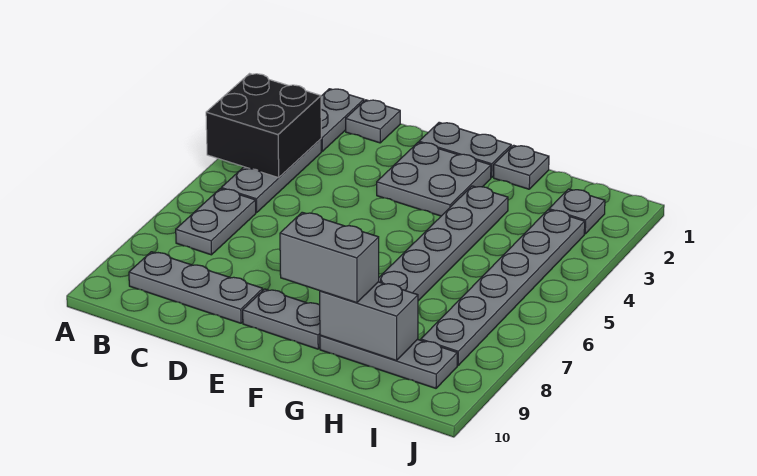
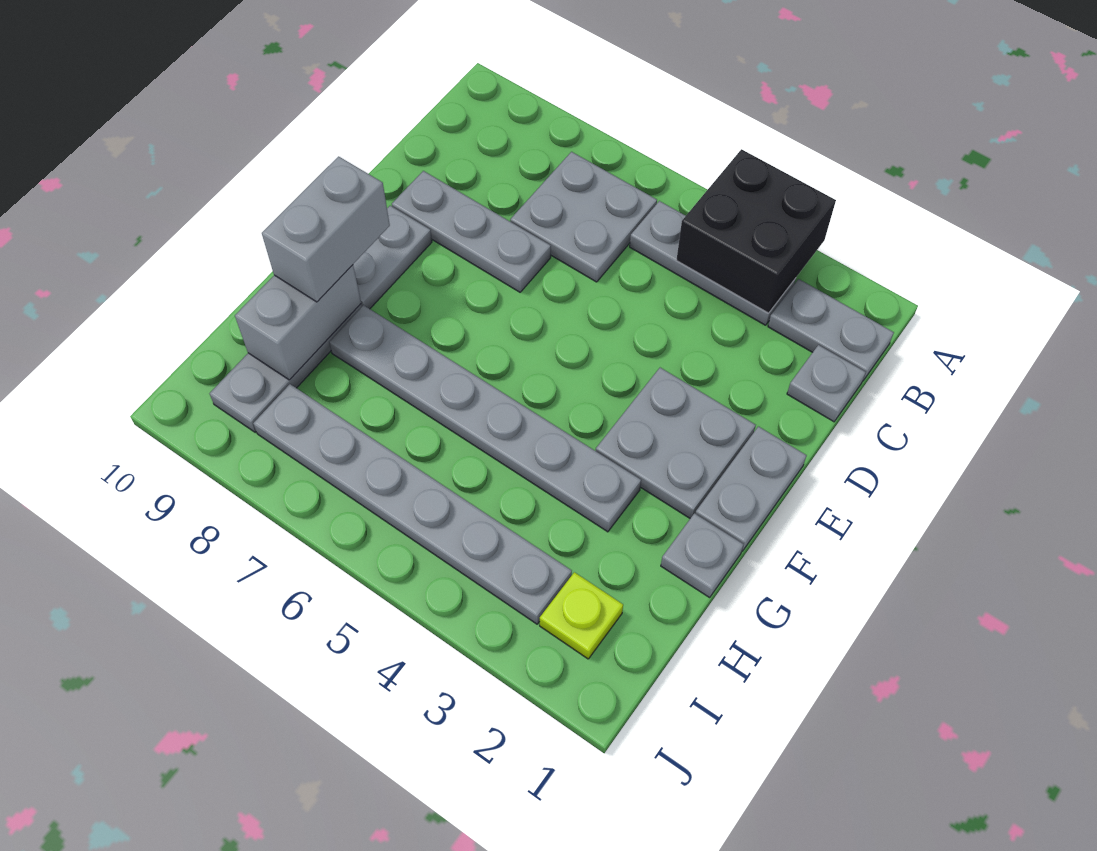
grey plate B6:B7 level 1 -> grey plate B6:C7 level 1
grey plate B9:D9 level 1 -> grey plate D7:D9 level 1
grey plate I2 level 1 -> lime plate I2 level 1

